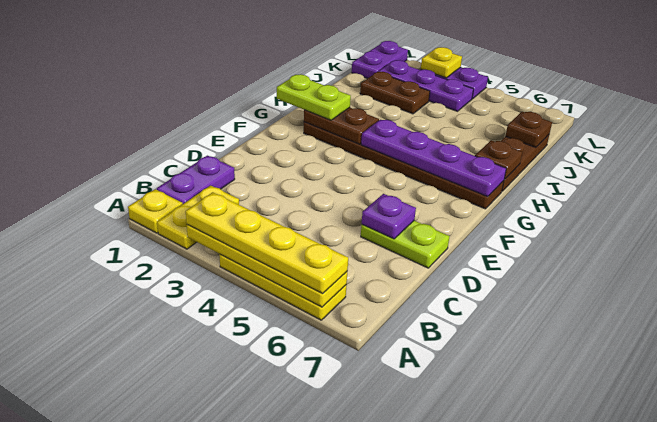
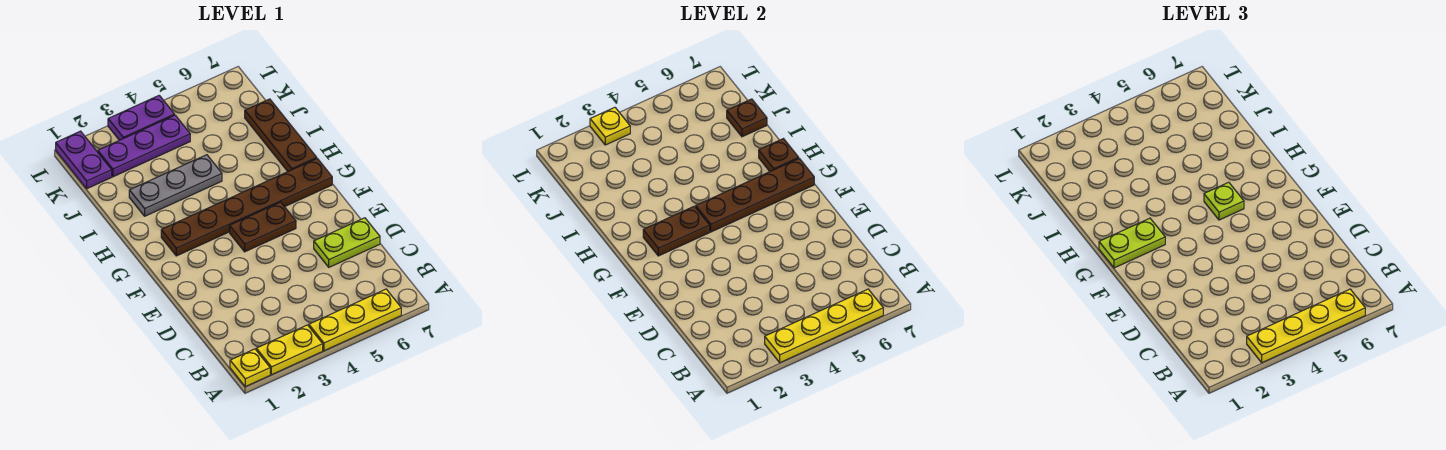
yellow plate A2:B2 level 1 -> yellow plate A2:A3 level 1
purple plate B1:C1 level 1 -> none
purple plate D6 level 2 -> none
purple plate G4:G7 level 2 -> brown plate G4:G7 level 2
none -> lime plate G5 level 3
none -> grey plate I2:I4 level 1
brown plate J2:J3 level 1 -> brown plate F4:F5 level 1

